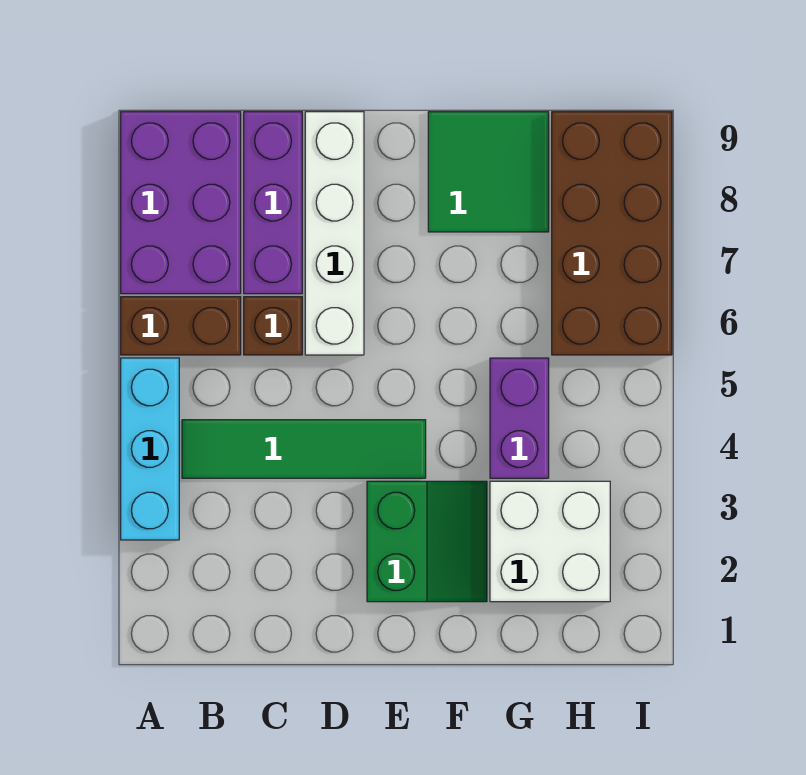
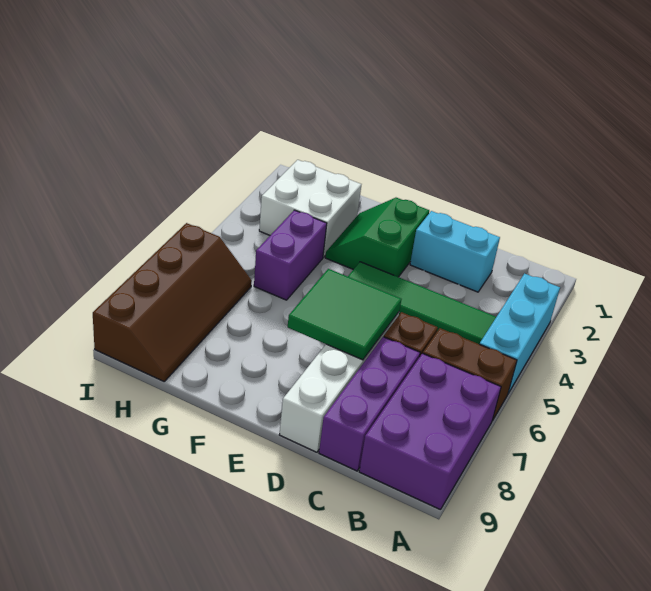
none -> cyan brick C2:D2 level 1
green tile F8:G9 level 1 -> green tile D6:E7 level 2
brown brick H6:I9 level 1 -> brown slope H6:I9 level 1 top I

